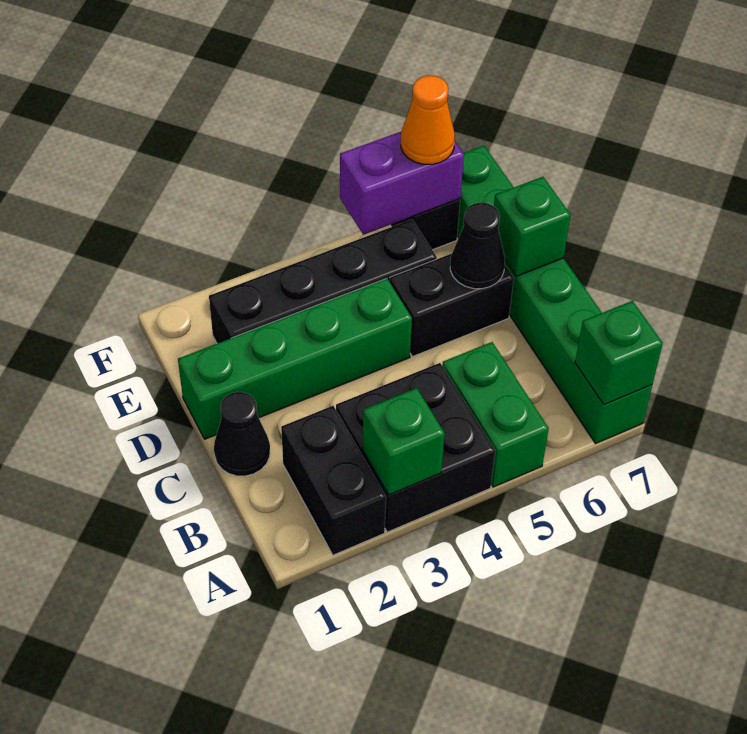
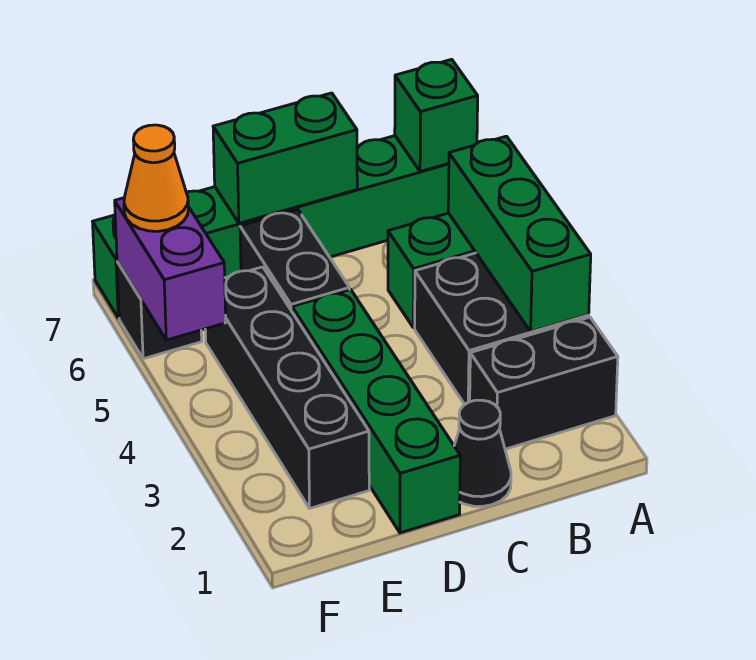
green brick A3 level 2 -> green brick A3:A5 level 2
black cone D6 level 2 -> none
green brick D7 level 2 -> green brick C7:D7 level 2

